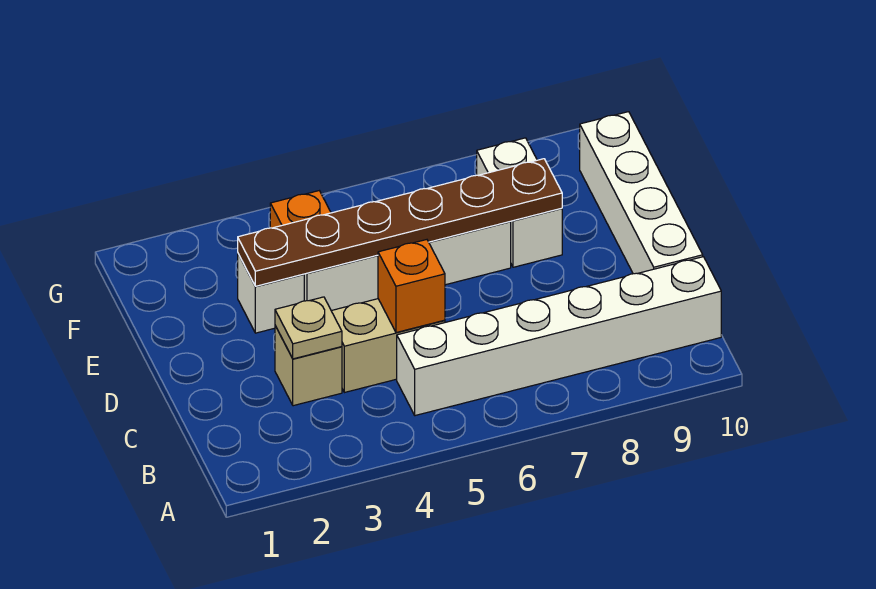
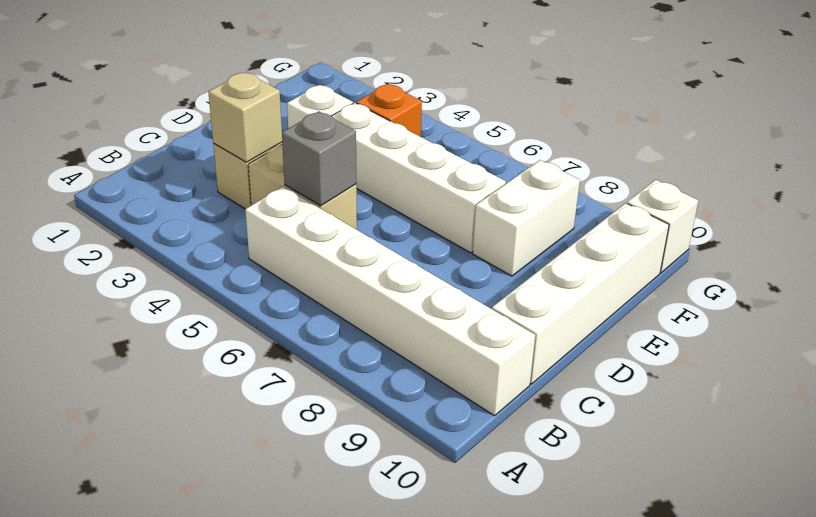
tan plate C3 level 2 -> tan brick C3 level 2
orange brick C5 level 2 -> grey brick C5 level 2
brown plate E3:E8 level 2 -> none
none -> white brick G10 level 1

